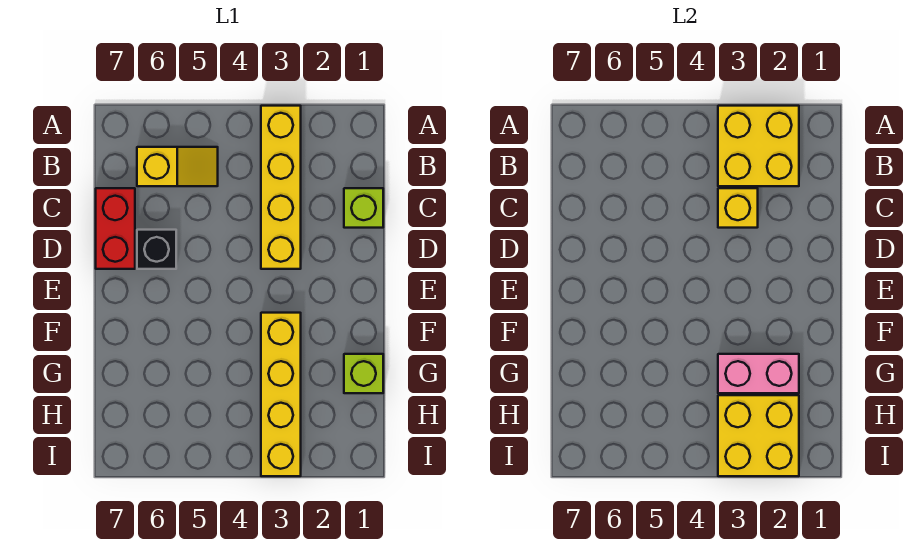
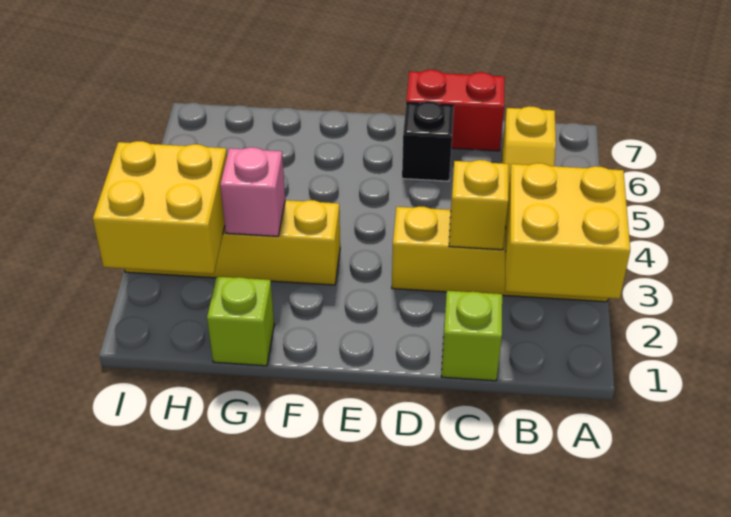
pink brick G2:G3 level 2 -> pink brick G3 level 2

